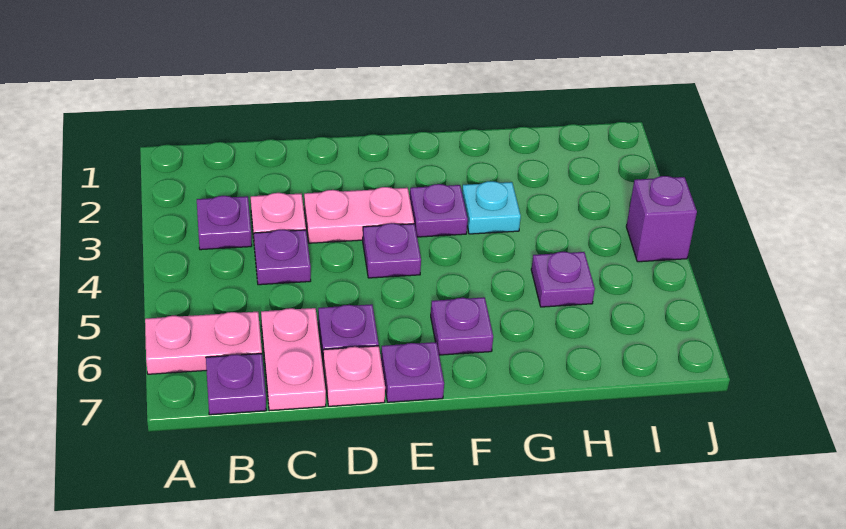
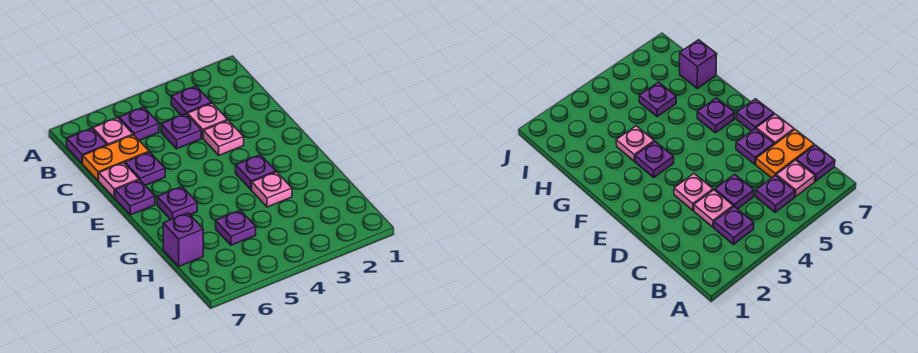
pink plate A6:B6 level 1 -> pink plate B6 level 1
pink plate C6:C7 level 1 -> orange plate C6:C7 level 1
pink plate D3:E3 level 1 -> pink plate D3 level 1
purple plate E4 level 1 -> purple plate B5 level 1
cyan plate G3 level 1 -> pink plate G3 level 1
purple brick J4 level 1 -> purple brick H7 level 1

